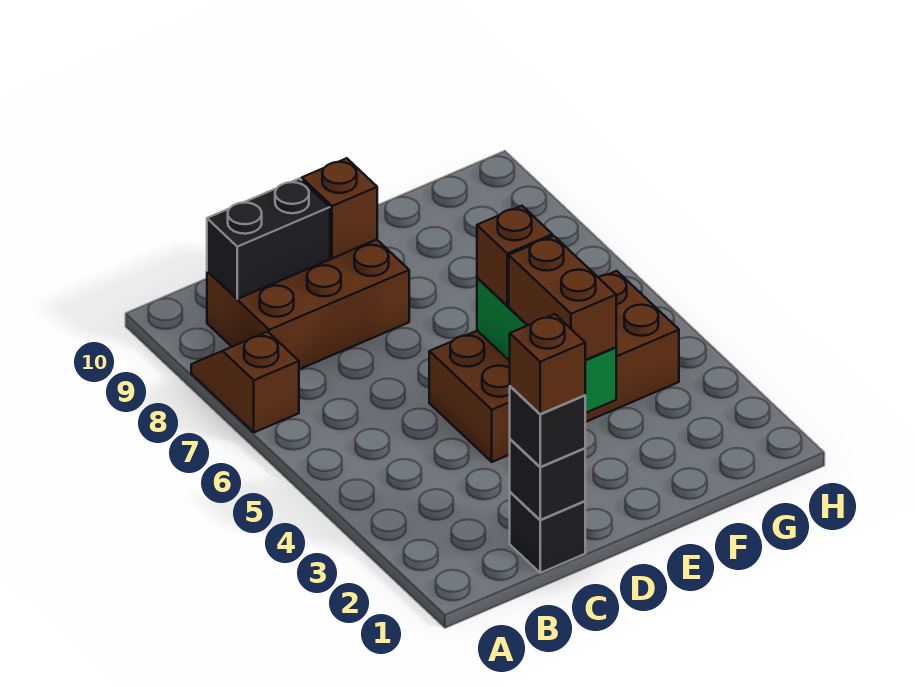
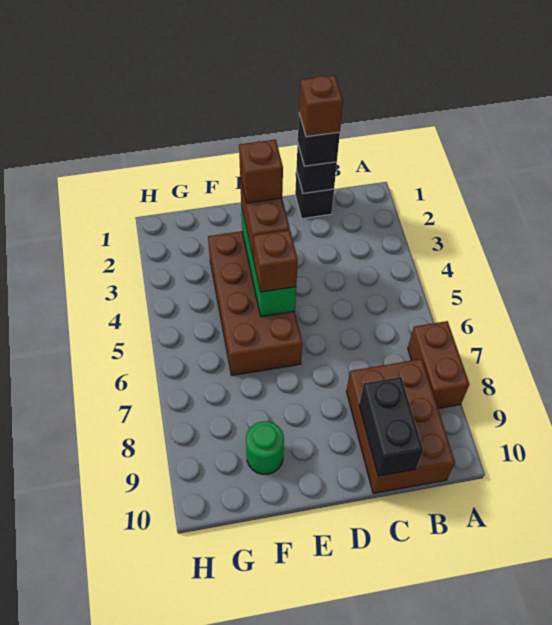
brown slope A7:A8 level 1 top 7 -> brown brick A7:A8 level 1
brown brick B8:D9 level 1 -> brown brick B8:C10 level 1
black brick B9:C9 level 2 -> black brick C9:C10 level 2
brown brick D4:G5 level 1 -> brown brick E3:F6 level 1
brown brick D9 level 2 -> brown brick E3 level 4
none -> green round brick F9 level 1

